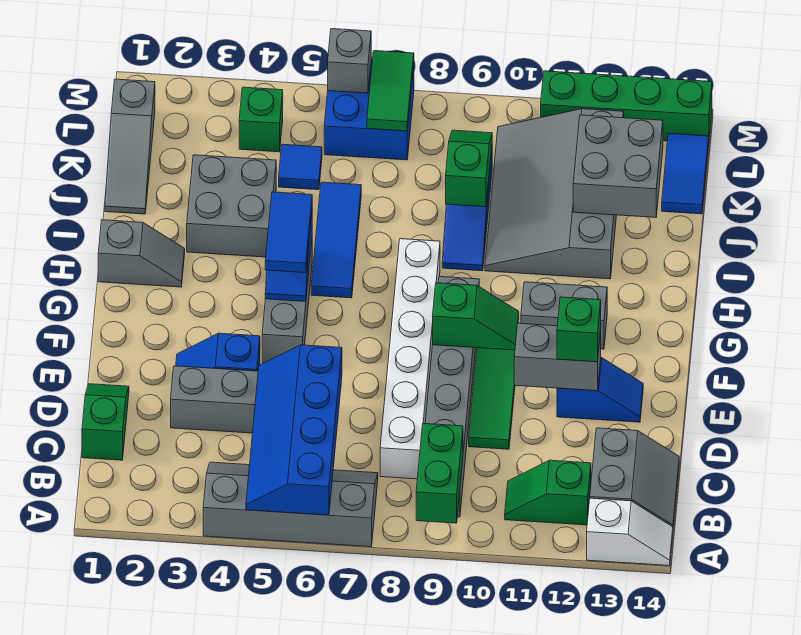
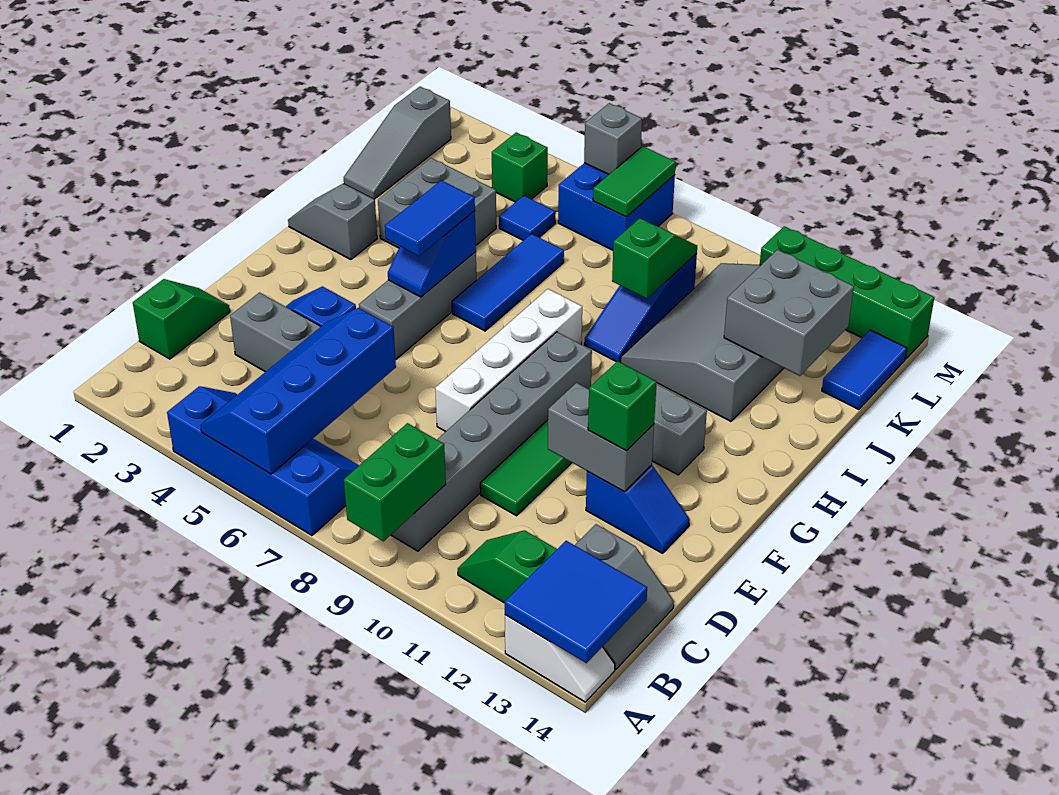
grey slope A4:B7 level 1 top A -> blue slope A4:B7 level 1 top A
none -> blue tile A13:B14 level 2
white brick C8:H8 level 1 -> white brick E8:H8 level 1
green slope F9:F10 level 2 top 9 -> none
grey slope H1:H2 level 1 top 1 -> grey slope H1:H2 level 1 top 2

